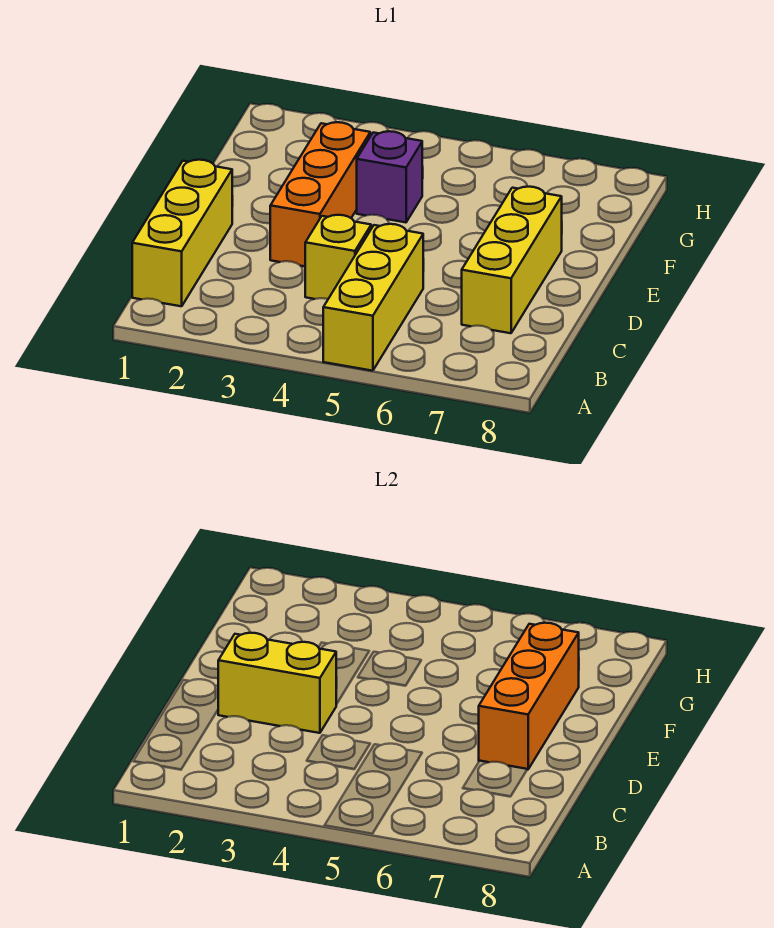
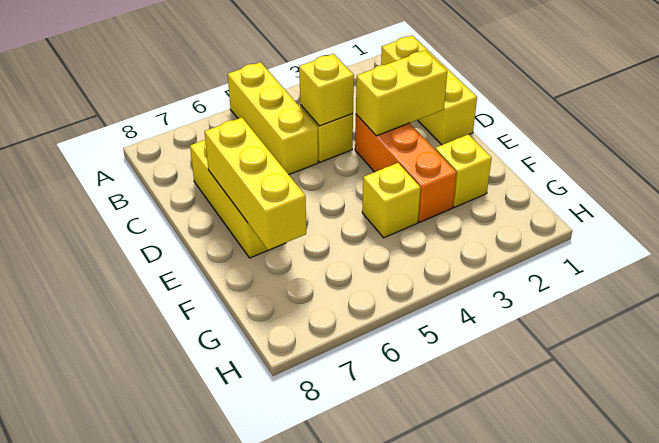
none -> yellow brick C4 level 2
orange brick D7:F7 level 2 -> yellow brick D7:F7 level 2
none -> yellow brick F2 level 1
purple brick F4 level 1 -> yellow brick F4 level 1

